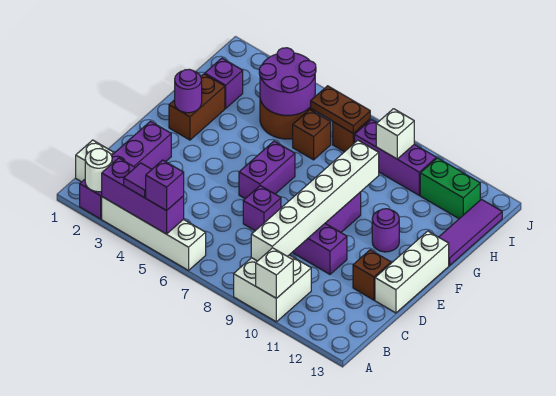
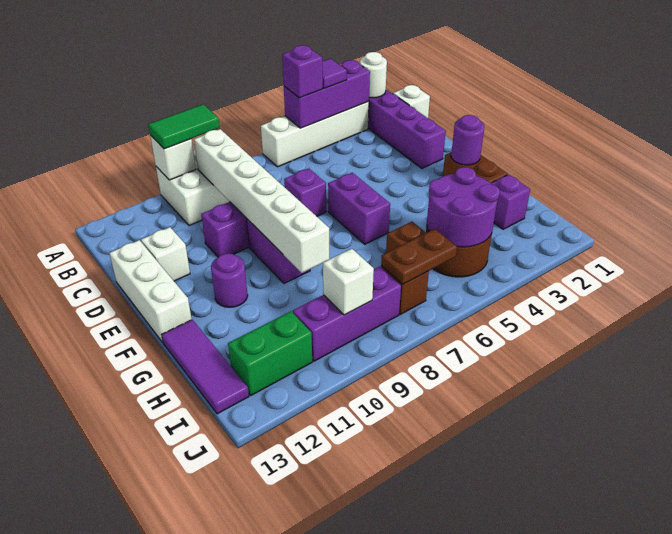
none -> green tile A9:A10 level 3
brown brick D12 level 1 -> white brick D12 level 1

